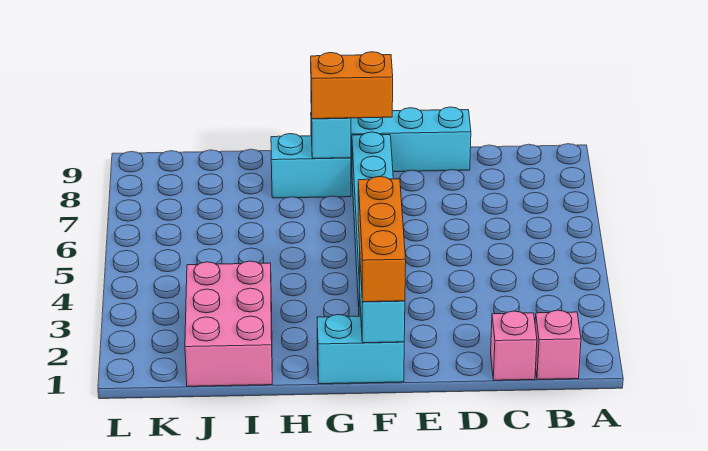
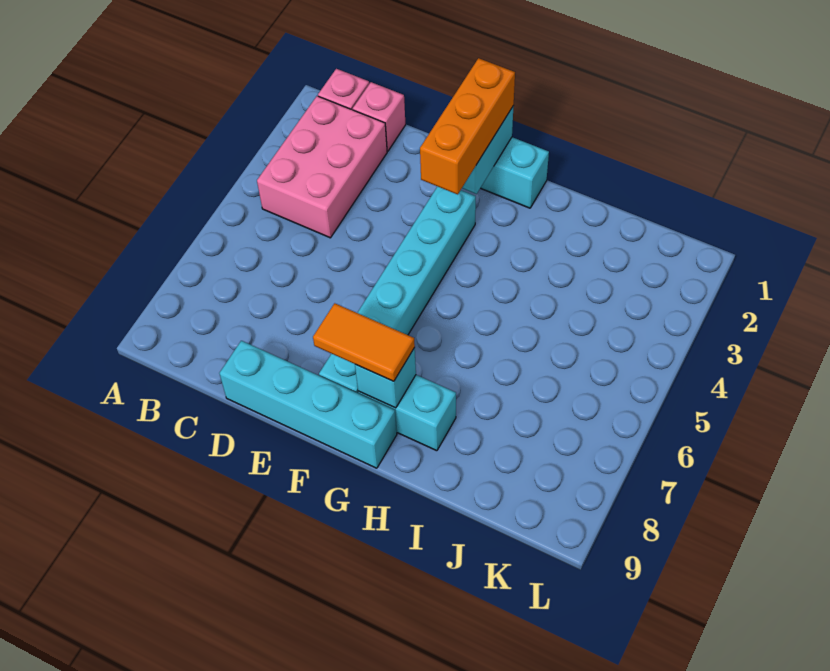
orange brick F8:G8 level 3 -> orange tile F8:G8 level 3
pink brick I1:J3 level 1 -> pink brick B2:C4 level 1

